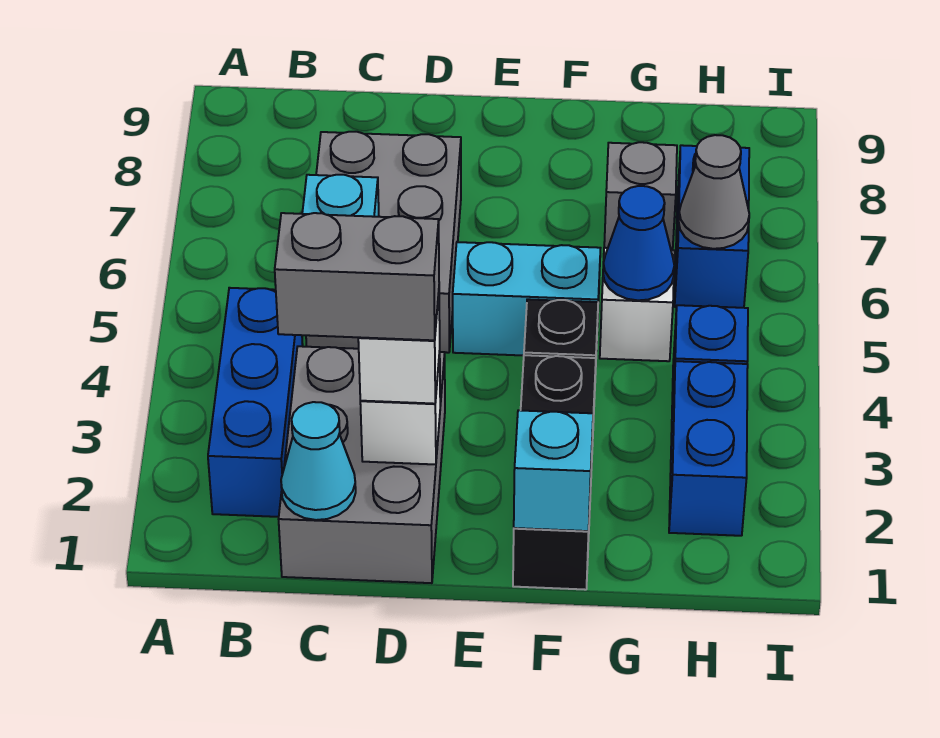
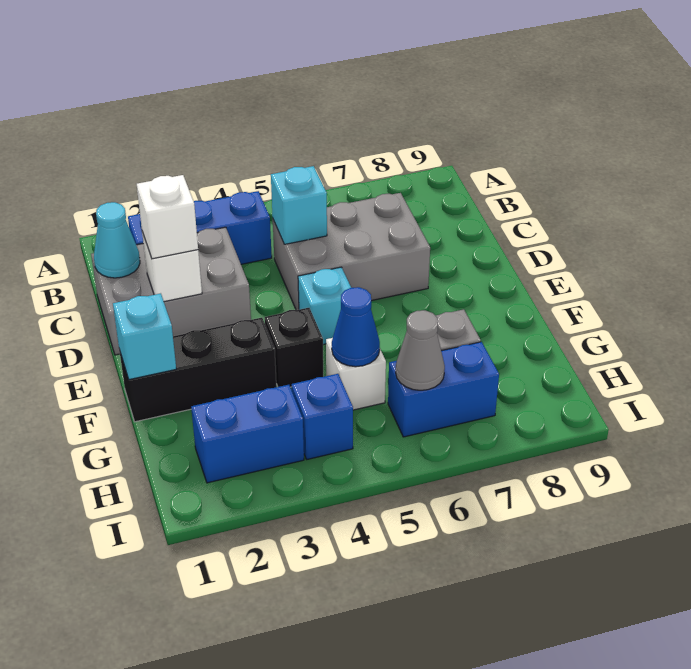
grey brick C2:D2 level 4 -> none
cyan brick E5:F5 level 1 -> cyan brick E5 level 1

